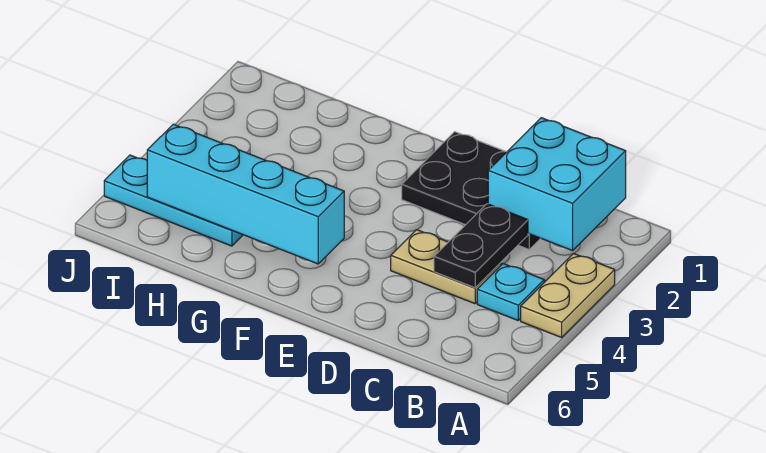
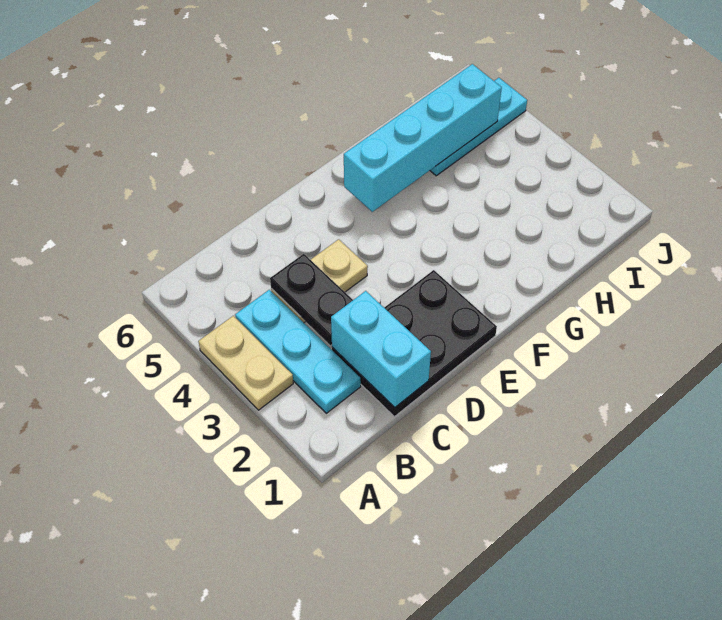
cyan brick B1:C2 level 2 -> cyan brick C1:C2 level 2
cyan plate B4 level 1 -> cyan plate B2:B4 level 1

